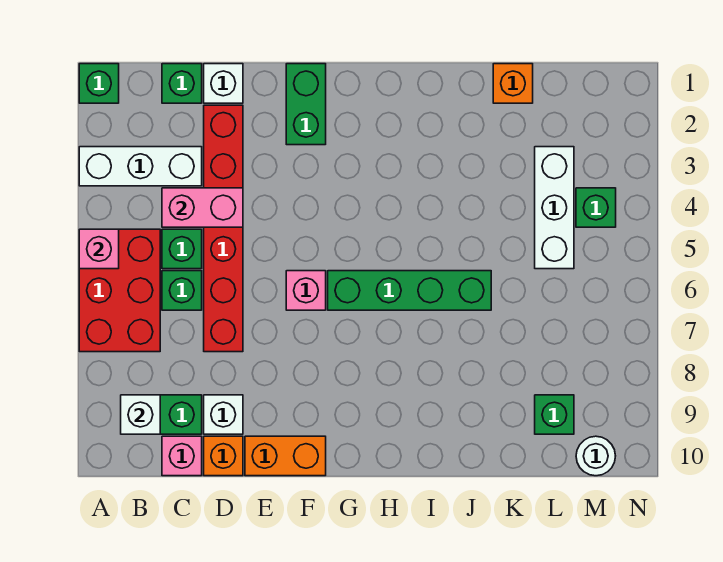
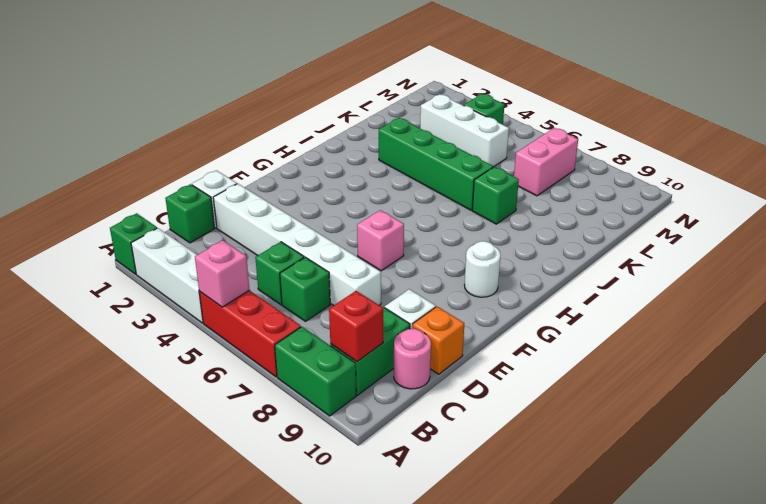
white brick A3:C3 level 1 -> white brick A2:A4 level 1
red brick A5:B7 level 1 -> red brick A5:A7 level 1
white brick B9 level 2 -> red brick B9 level 2
pink brick C4:D4 level 2 -> pink brick L7:M7 level 1
pink brick C10 level 1 -> pink round brick C10 level 1
red brick D2:D7 level 1 -> white brick D2:D7 level 1
orange brick E10:F10 level 1 -> none
green brick F1:F2 level 1 -> green brick A8:A9 level 1
green brick G6:J6 level 1 -> green brick J3:J6 level 1
orange brick K1 level 1 -> none
green brick L9 level 1 -> green brick J7 level 1
white round brick M10 level 1 -> white round brick G9 level 1

